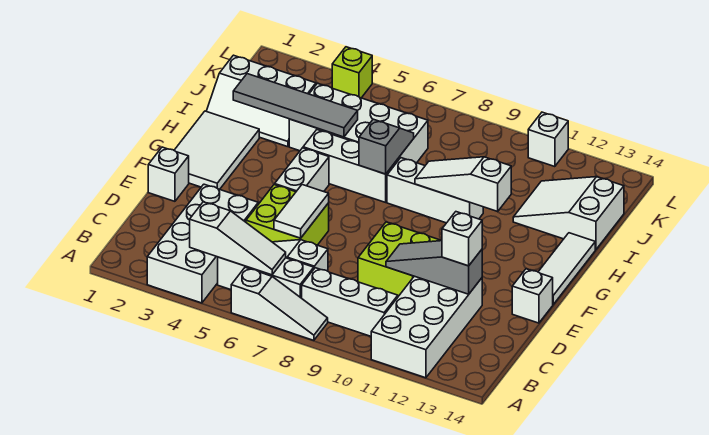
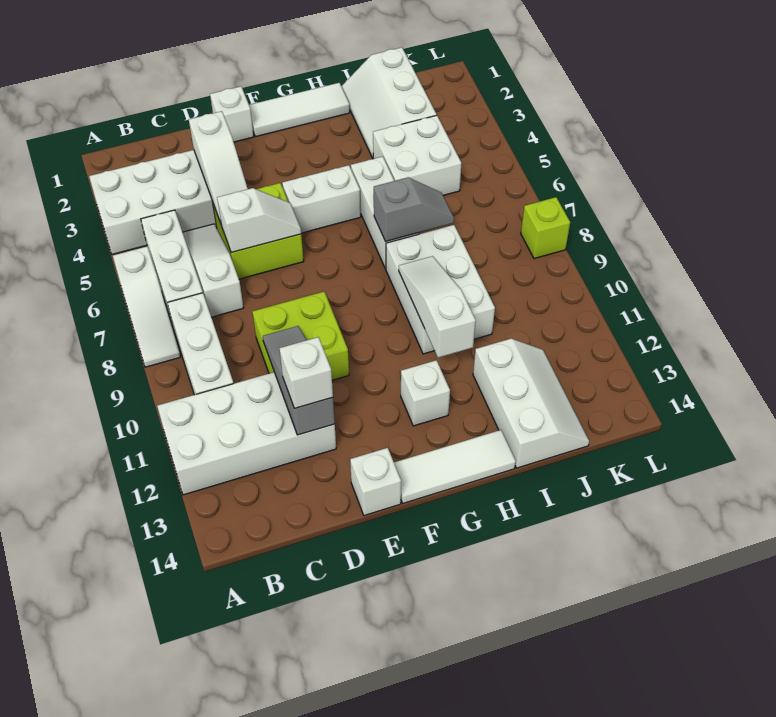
white slope B4:B6 level 2 top 4 -> white slope D3:D5 level 2 top 3
white tile D6:E6 level 2 -> white slope D6:E6 level 2 top D
white tile F1:H2 level 1 -> white tile F1:H1 level 1
white brick H8:H10 level 1 -> white brick H8:I10 level 1
grey tile I2:I5 level 2 -> none
white brick I4:J7 level 1 -> white brick I4:J5 level 1
white slope I12:J14 level 1 top 14 -> white slope I12:J14 level 1 top I
lime brick L4 level 1 -> lime brick L8 level 1
white brick L11 level 1 -> white brick G12 level 1

